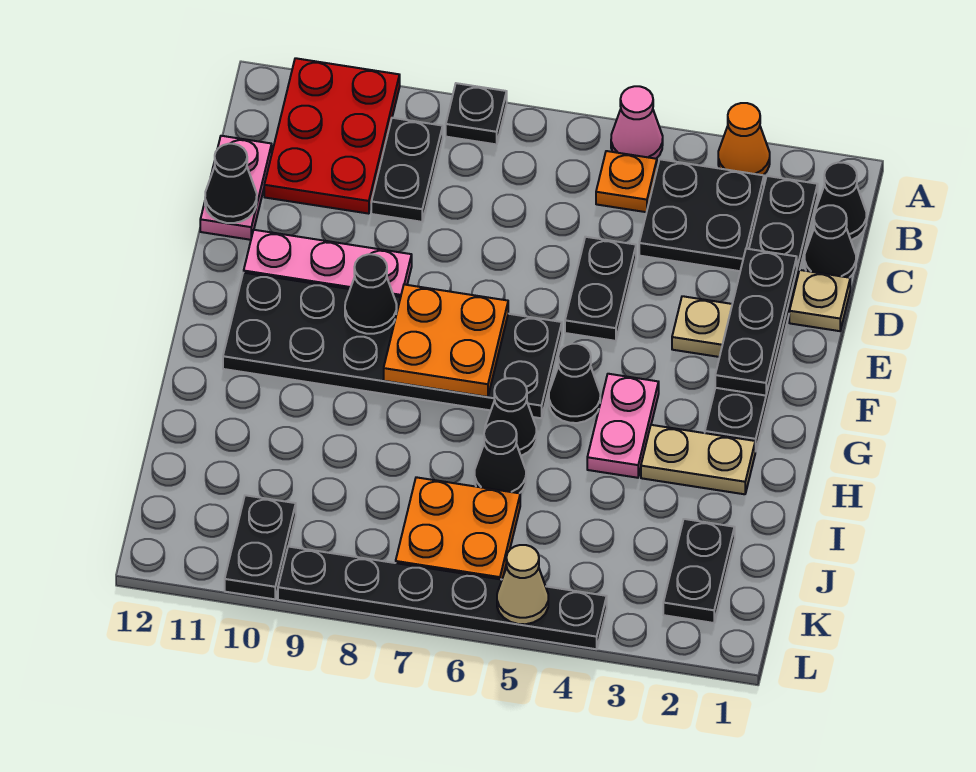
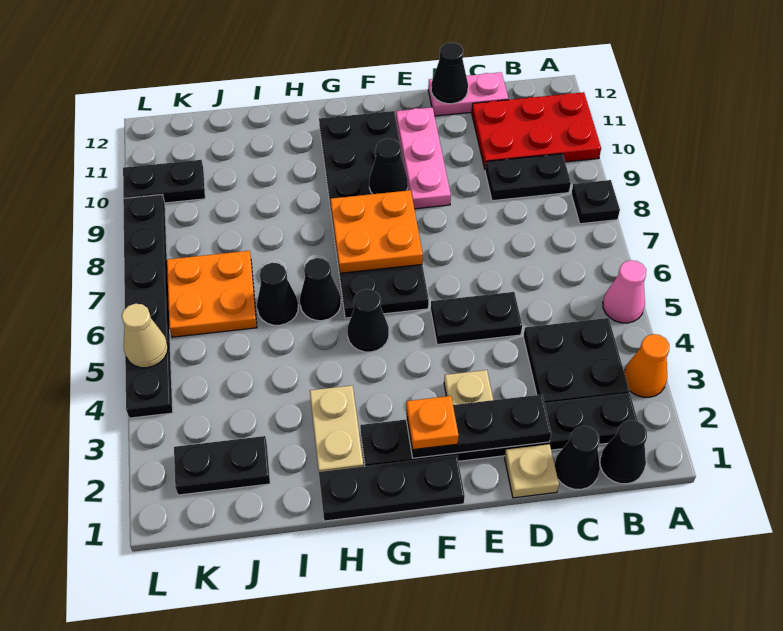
orange plate B5 level 1 -> orange plate F2 level 3
none -> black plate F1:H1 level 1
pink plate G4:H4 level 1 -> none

